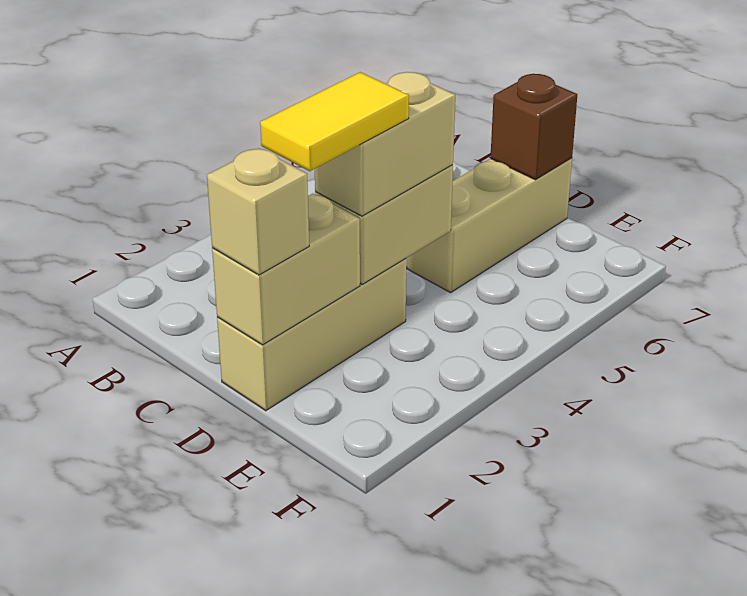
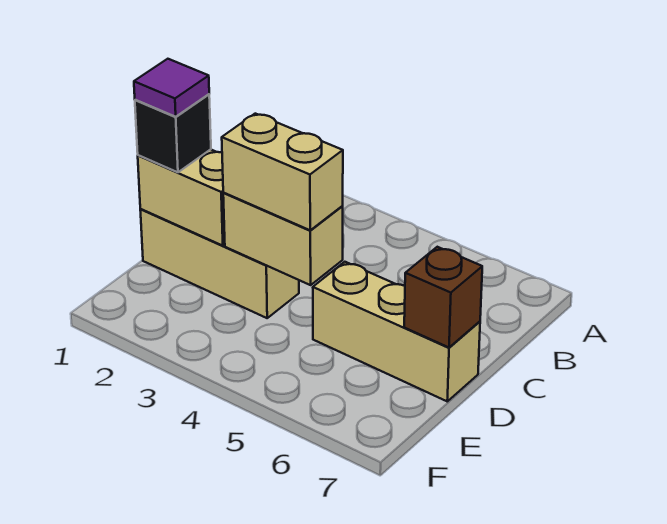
tan brick D1 level 3 -> black brick D1 level 3
none -> purple tile D1 level 4
yellow tile D2:D3 level 4 -> none

